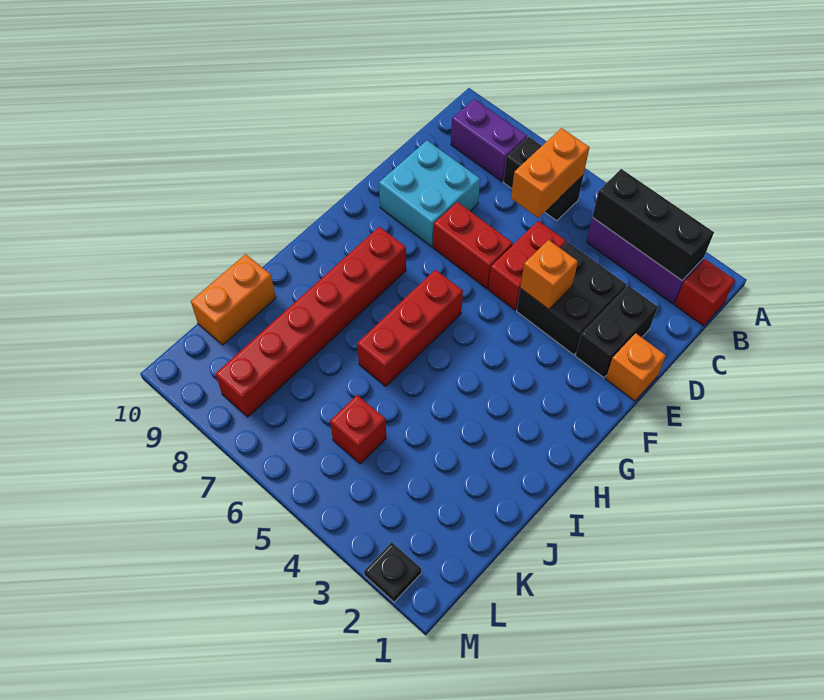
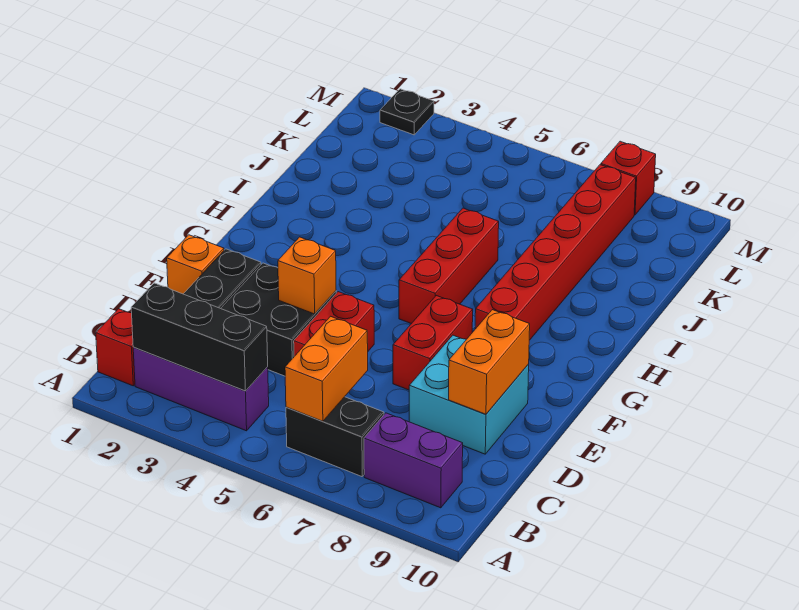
red brick E6:E7 level 1 -> red brick E7:F7 level 1
orange brick J10:K10 level 1 -> orange brick D9:E9 level 2
red brick K5 level 1 -> red brick M8 level 1

